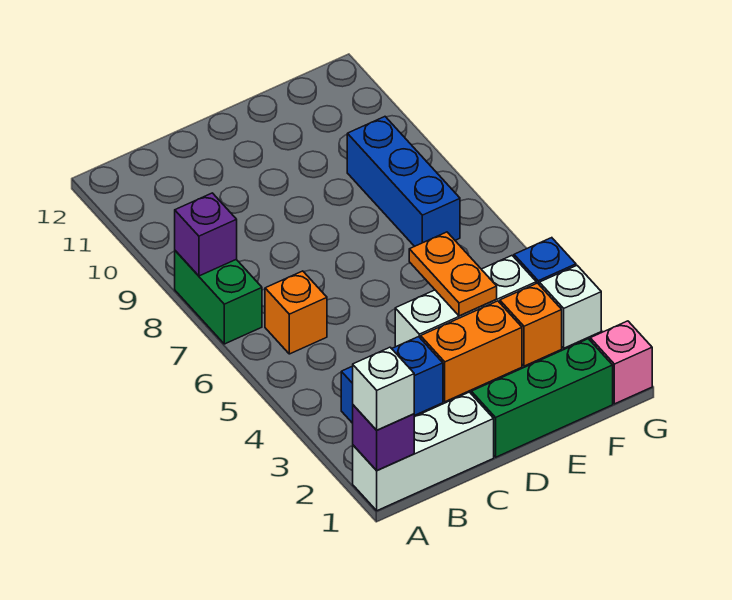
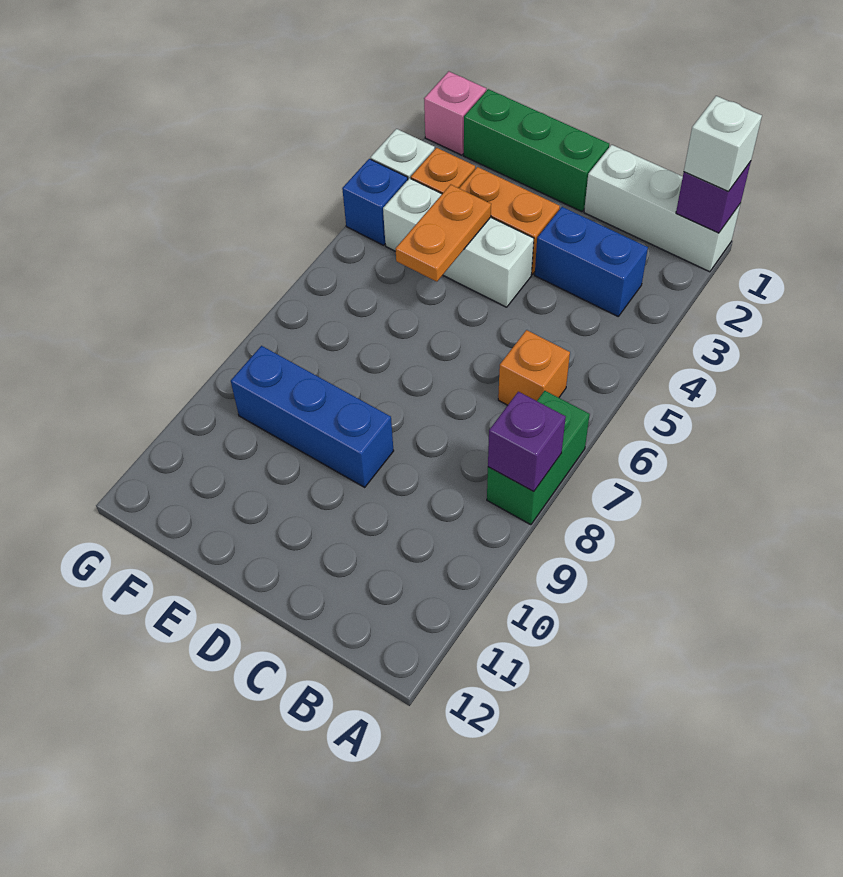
blue brick F7:F9 level 1 -> blue brick D9:F9 level 1

